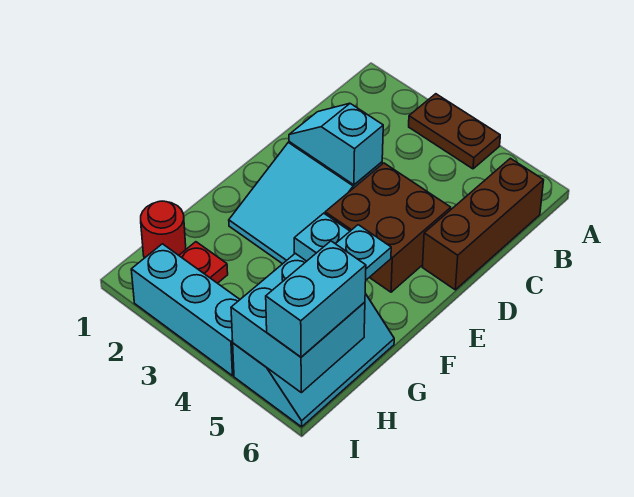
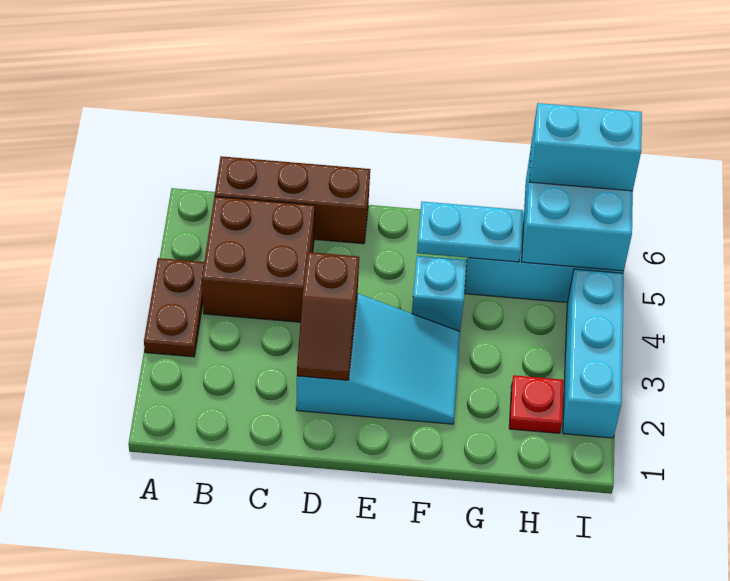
cyan slope D2:D3 level 2 top 3 -> brown slope D2:D3 level 2 top 3
brown brick D4:E5 level 1 -> brown brick B4:C5 level 1
red round brick H1 level 1 -> none

